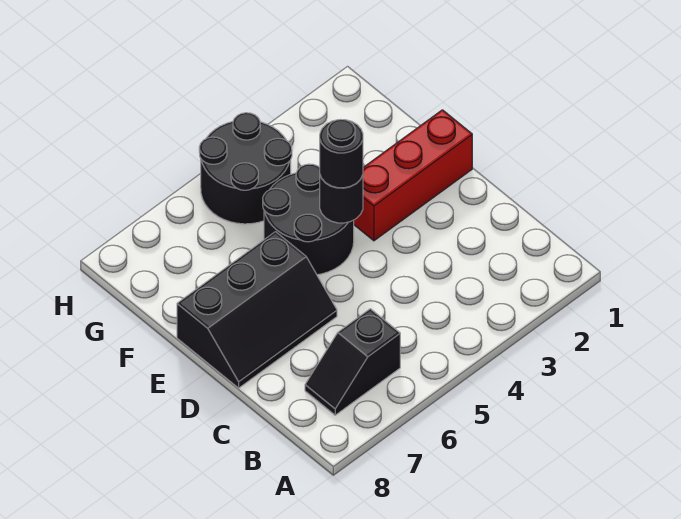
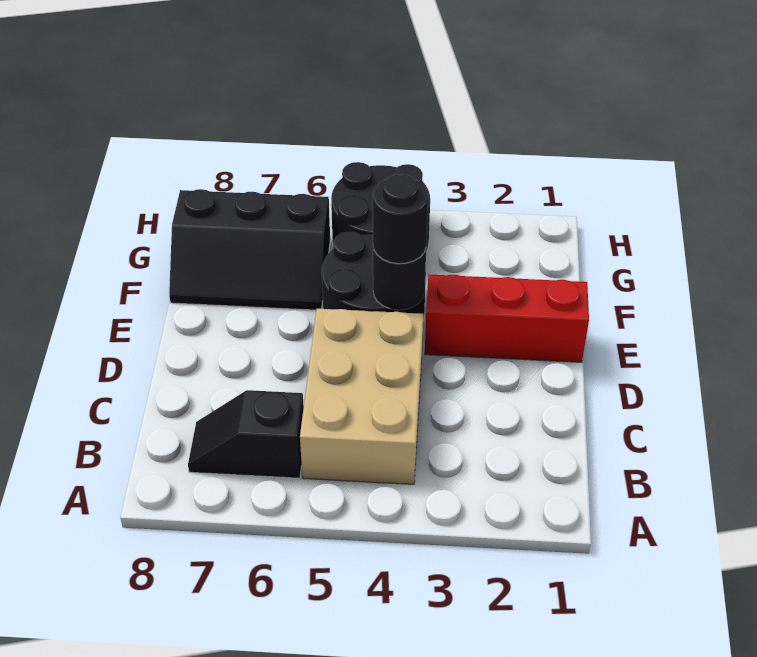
none -> tan brick B4:D5 level 1
black slope D6:E8 level 1 top E -> black slope F6:G8 level 1 top G

